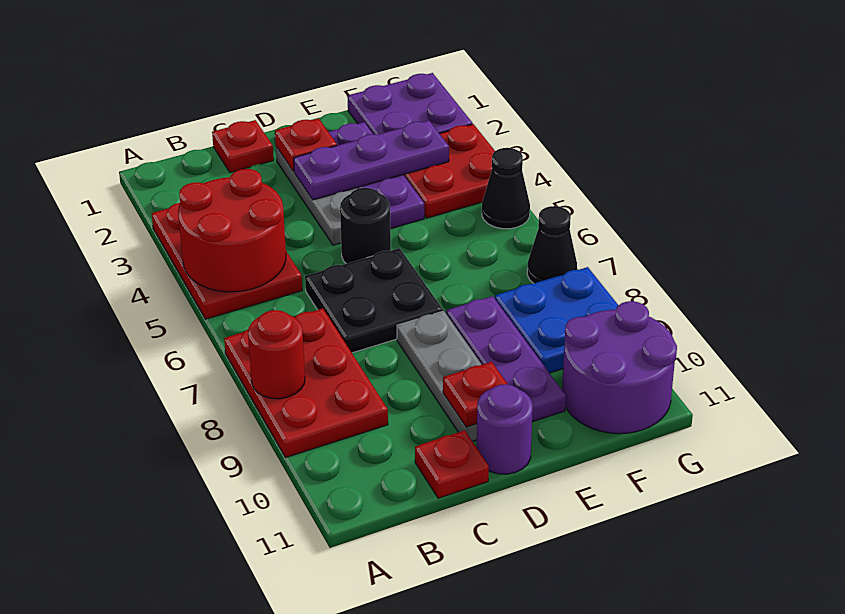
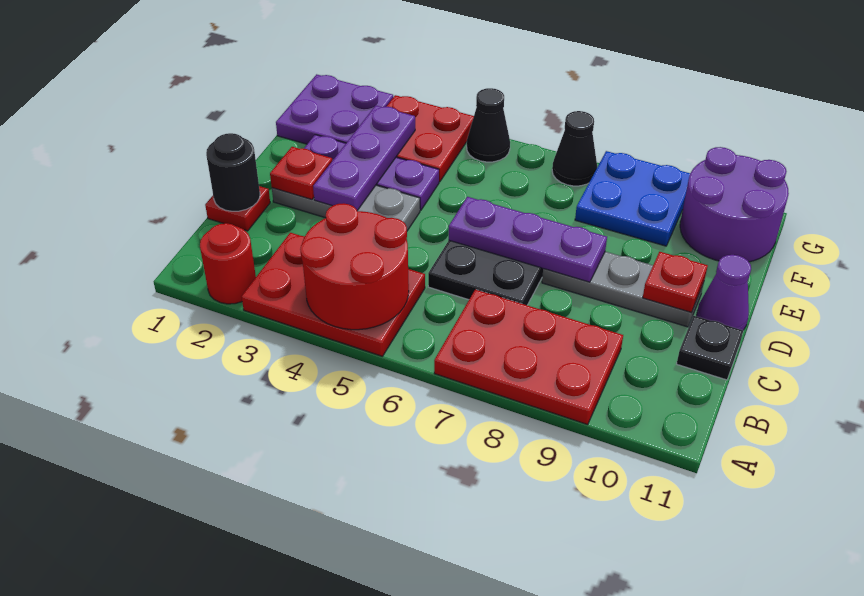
red round brick A8 level 2 -> red round brick A2 level 1
red plate C11 level 1 -> black plate C11 level 1
black round brick D5 level 1 -> black round brick C1 level 2
purple round brick D11 level 1 -> purple cone D11 level 1
purple plate E8:E10 level 1 -> purple plate D6:D8 level 2

